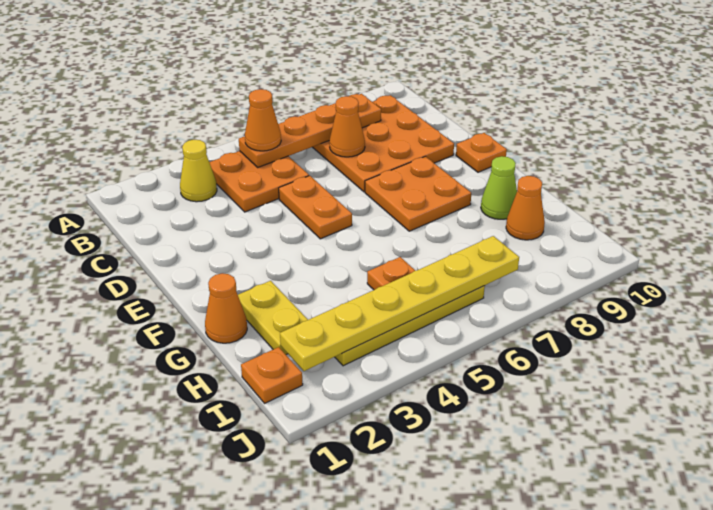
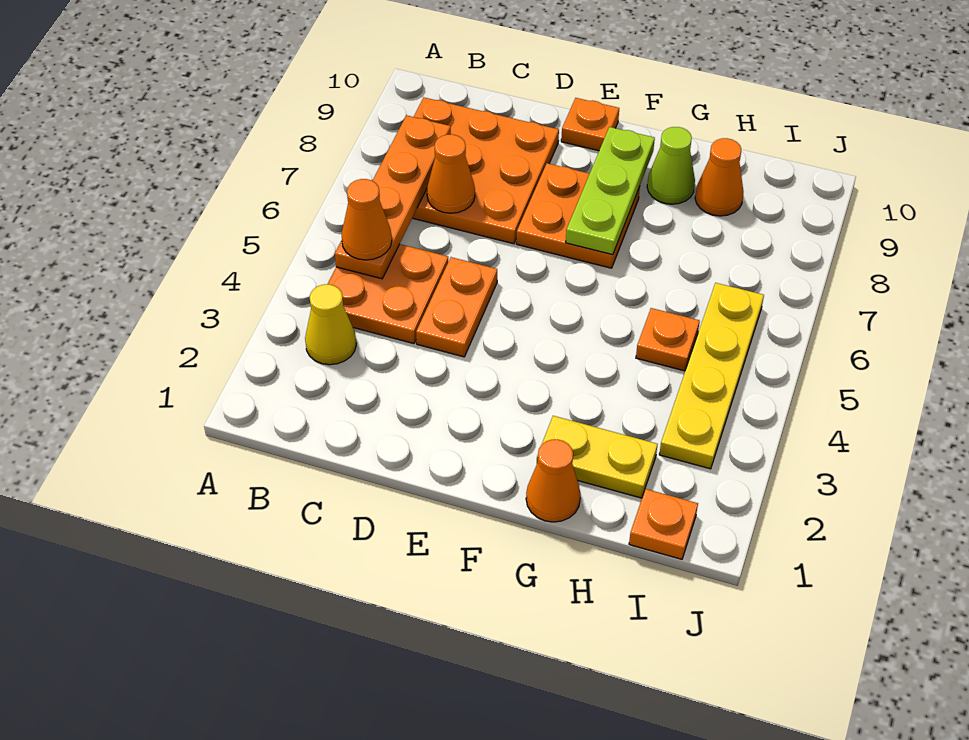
orange plate D5:E5 level 1 -> orange plate D4:D5 level 1
none -> lime plate F7:F9 level 2
yellow plate I2:I7 level 2 -> none

